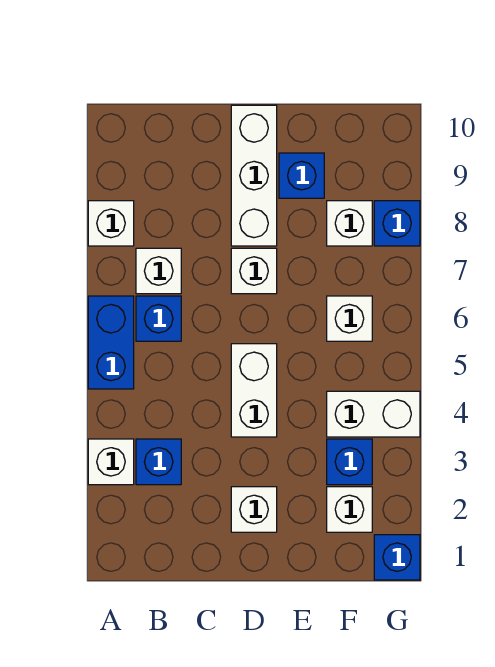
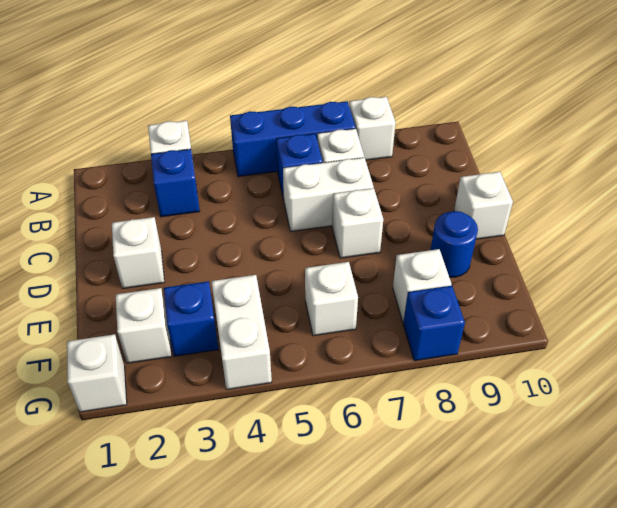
blue brick A5:A6 level 1 -> blue brick A5:A7 level 1
white brick D4:D5 level 1 -> white brick C6:C7 level 1
white brick D8:D10 level 1 -> white brick D10 level 1
blue brick E9 level 1 -> blue round brick E9 level 1
blue brick G1 level 1 -> white brick G1 level 1

